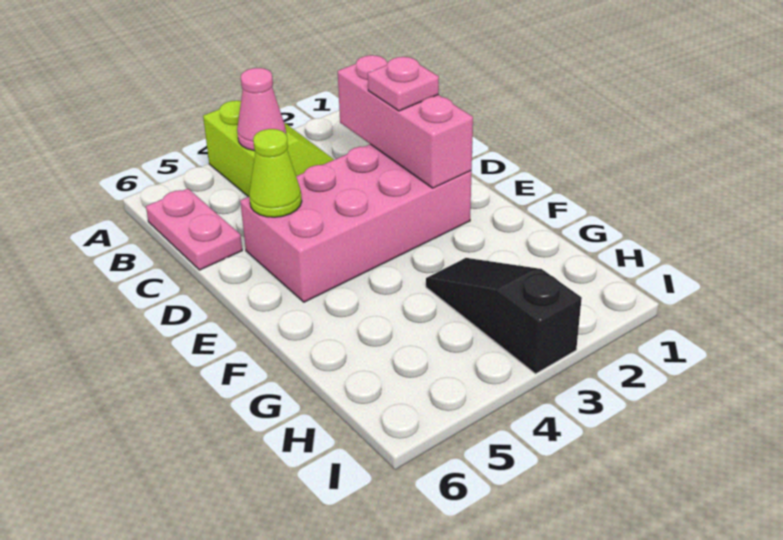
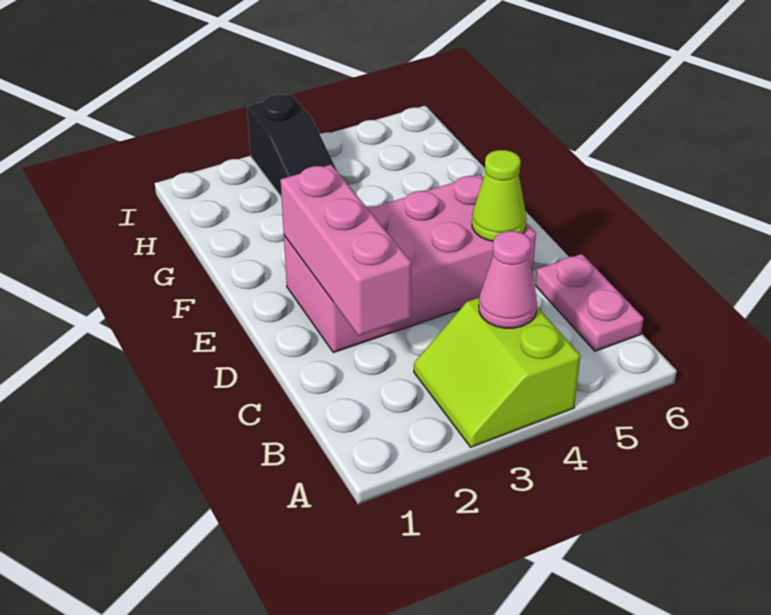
pink plate D2 level 3 -> none

